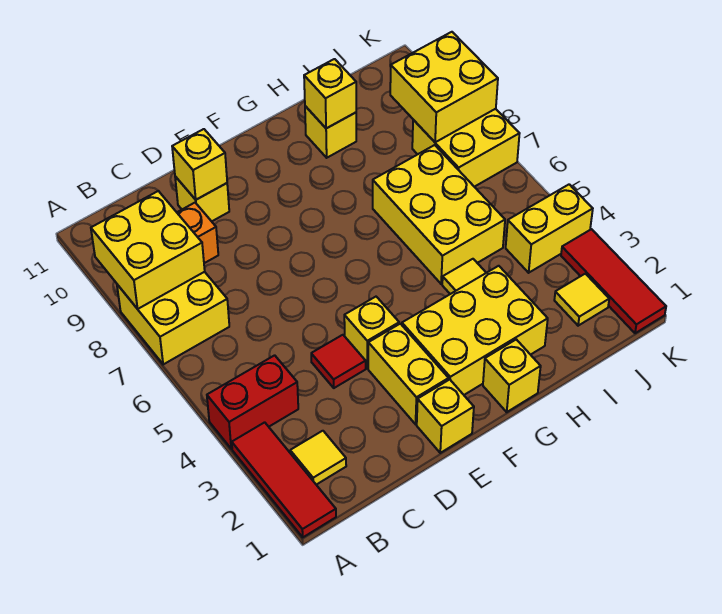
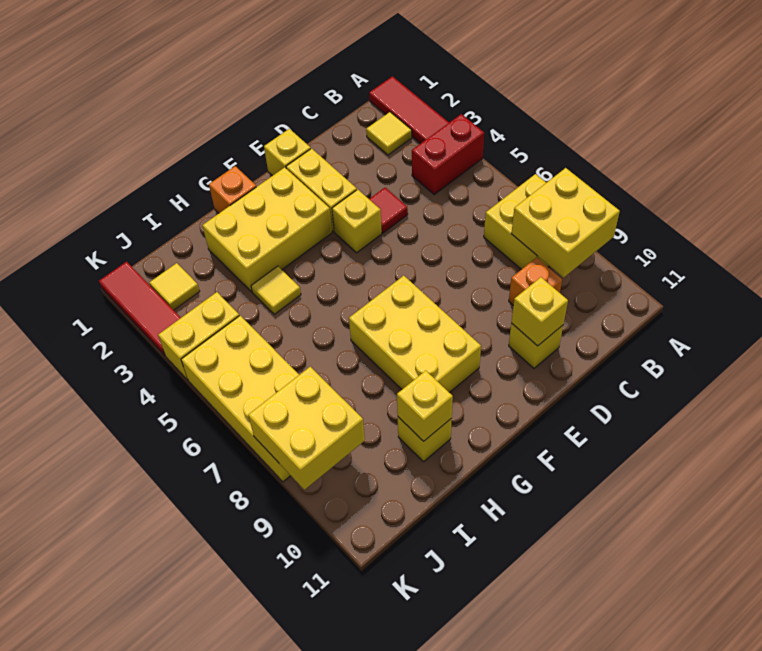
yellow brick G1 level 1 -> orange brick G1 level 1
yellow brick H5:I7 level 1 -> yellow brick F7:G9 level 1
yellow brick J7:K8 level 1 -> yellow brick J5:K8 level 1

